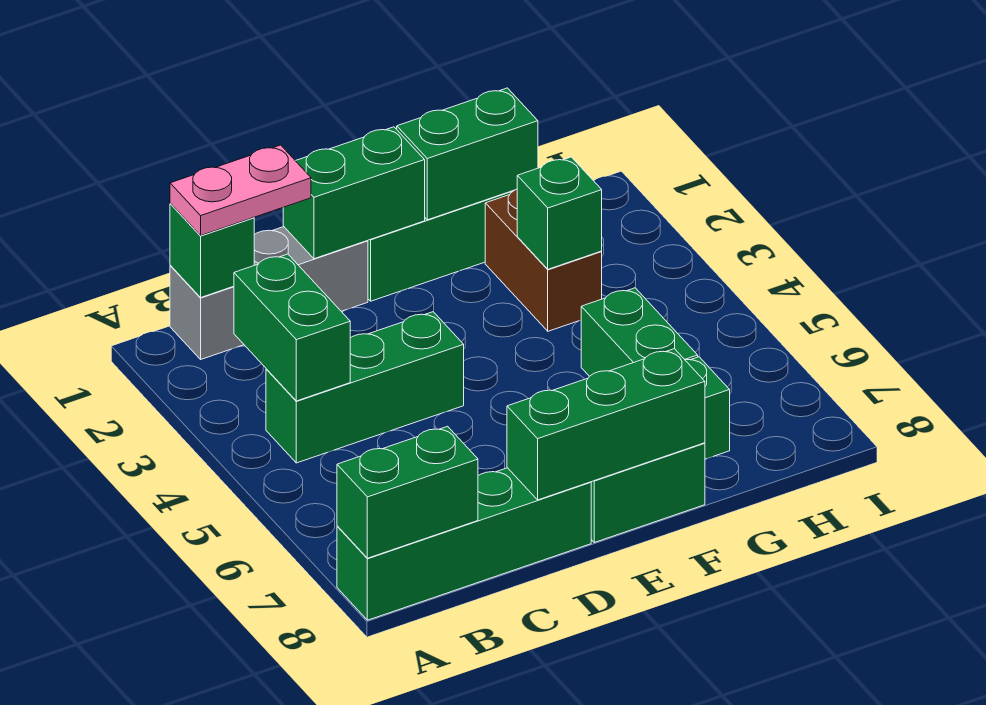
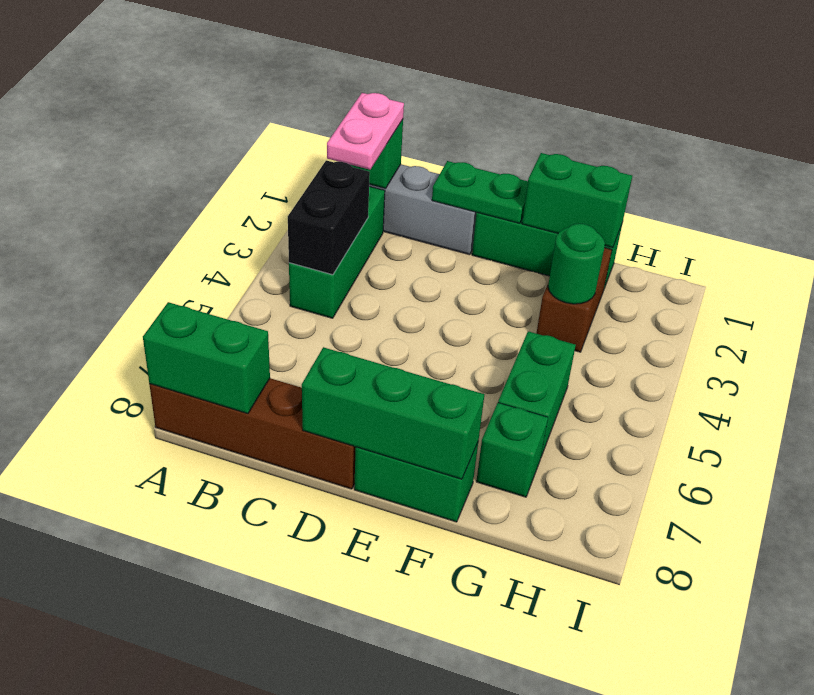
green brick A8:D8 level 1 -> brown brick A8:D8 level 1
pink plate B1:C1 level 3 -> pink plate B1:B2 level 3
green brick B3:B4 level 2 -> black brick B3:B4 level 2
green brick B4:D4 level 1 -> green brick B2:B4 level 1
green brick D1:E1 level 2 -> green plate D1:E1 level 2
green brick G3 level 2 -> green round brick G3 level 2

